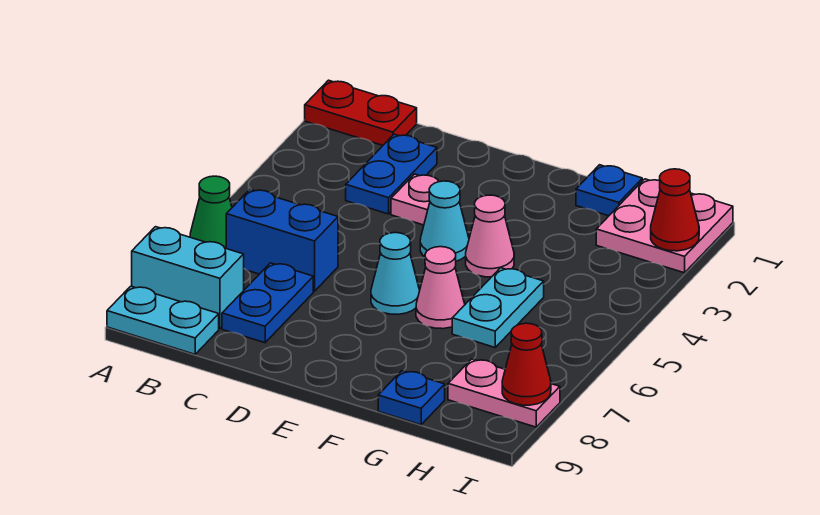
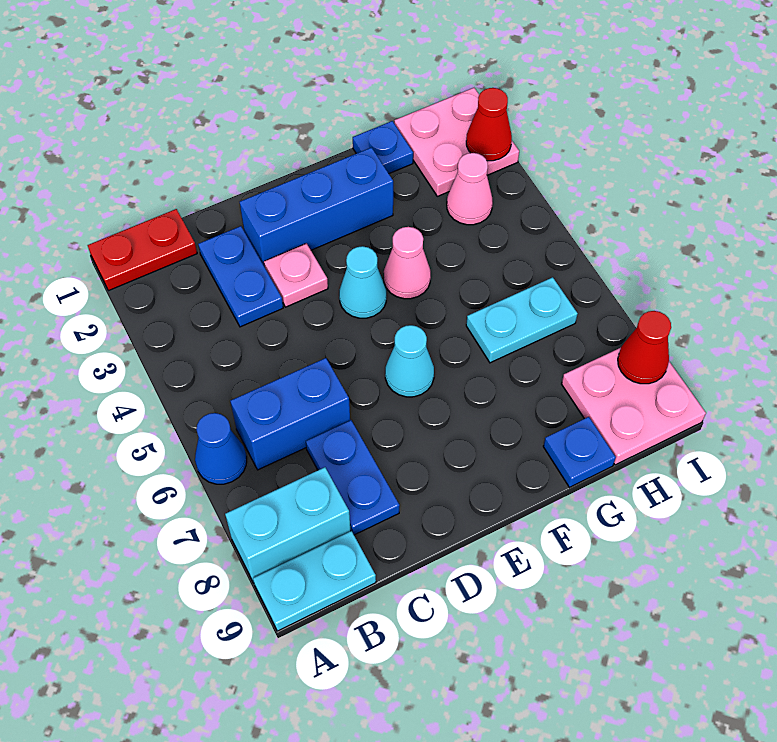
green cone A6 level 1 -> blue cone A6 level 1
none -> blue brick D2:F2 level 1
pink cone F6 level 1 -> pink cone H3 level 1
cyan plate G5:G6 level 1 -> cyan plate G6:H6 level 1
pink plate H8:I8 level 1 -> pink plate H8:I9 level 1

